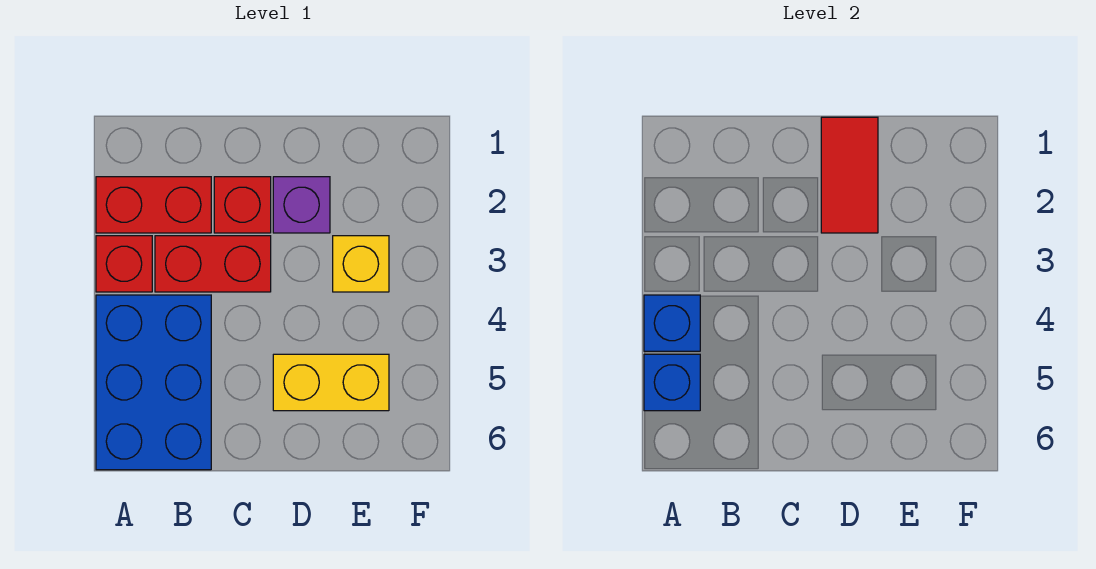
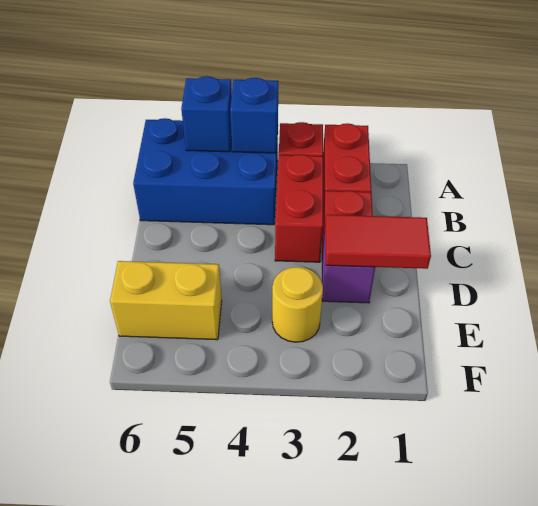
yellow brick D5:E5 level 1 -> yellow brick E5:E6 level 1
yellow brick E3 level 1 -> yellow round brick E3 level 1

